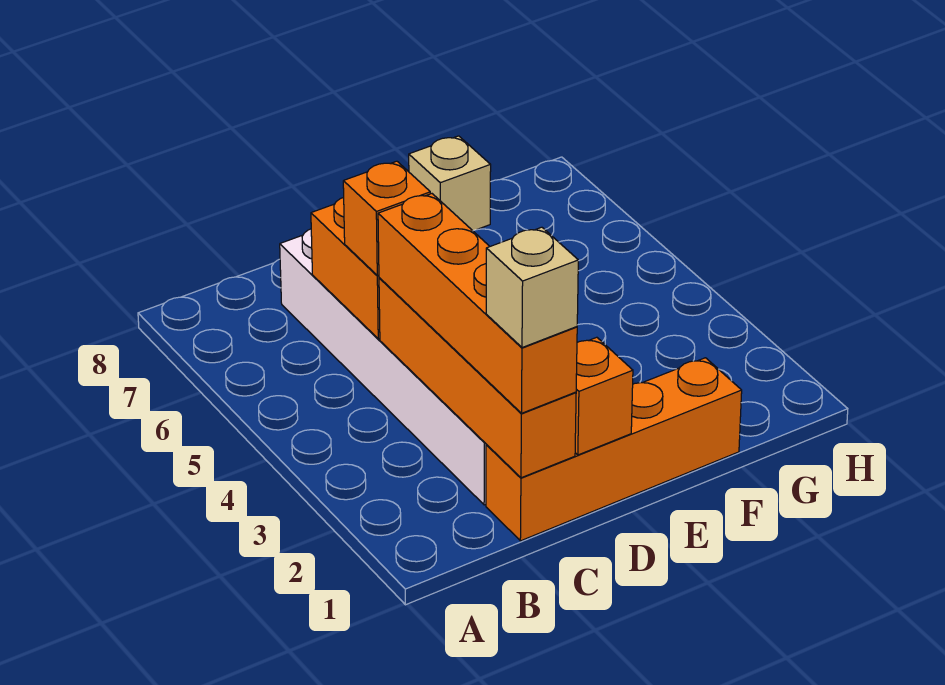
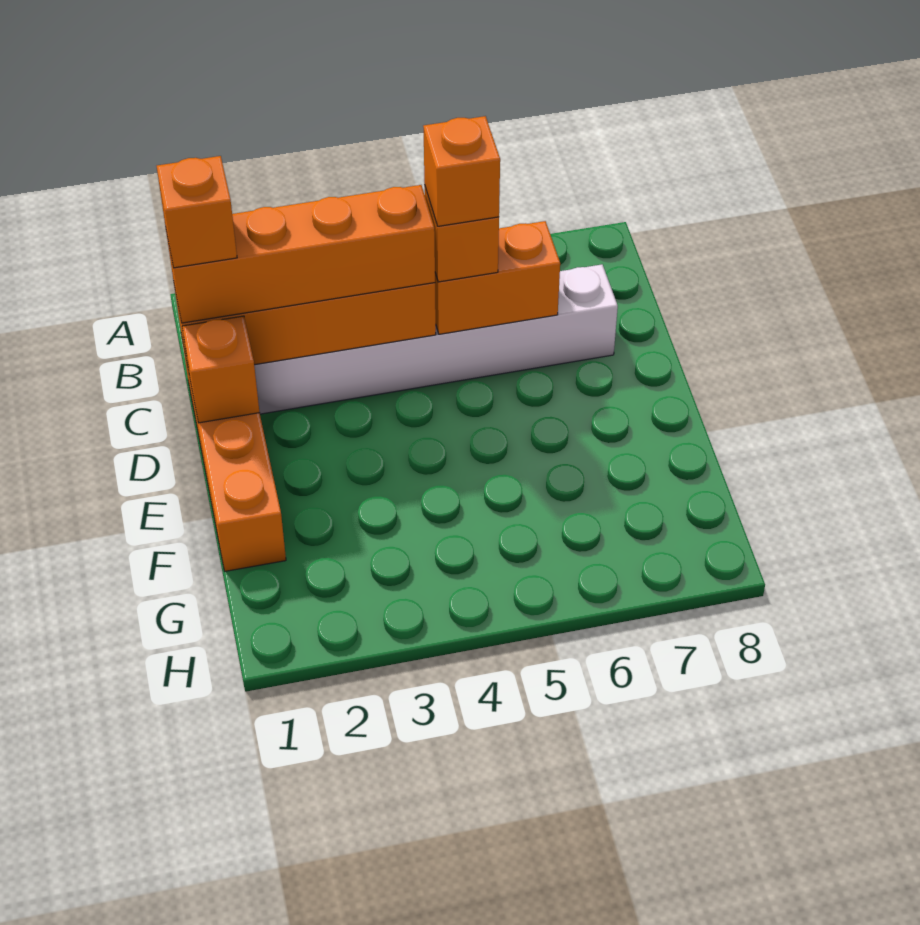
tan brick C1 level 4 -> orange brick C1 level 4
none -> orange brick C5 level 4
tan brick F8 level 1 -> none

